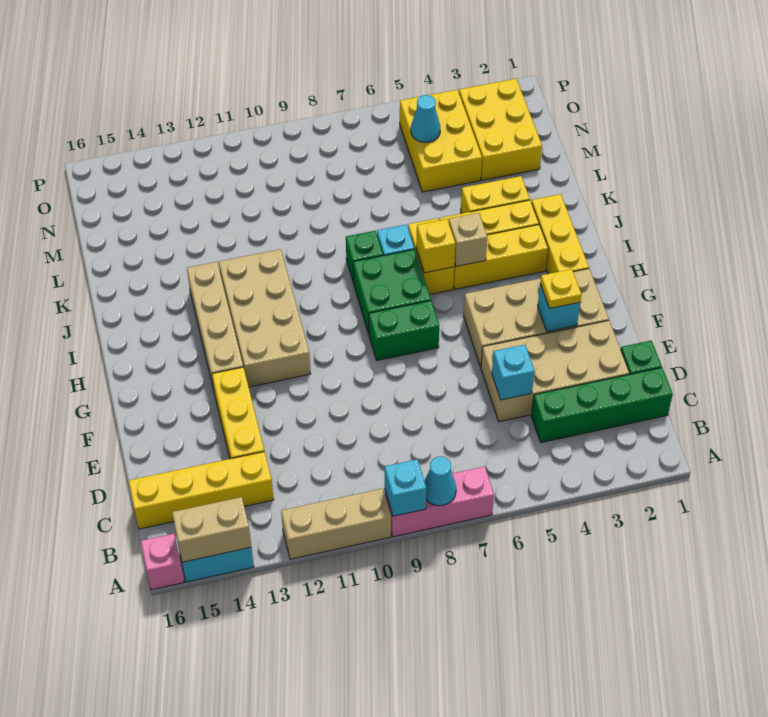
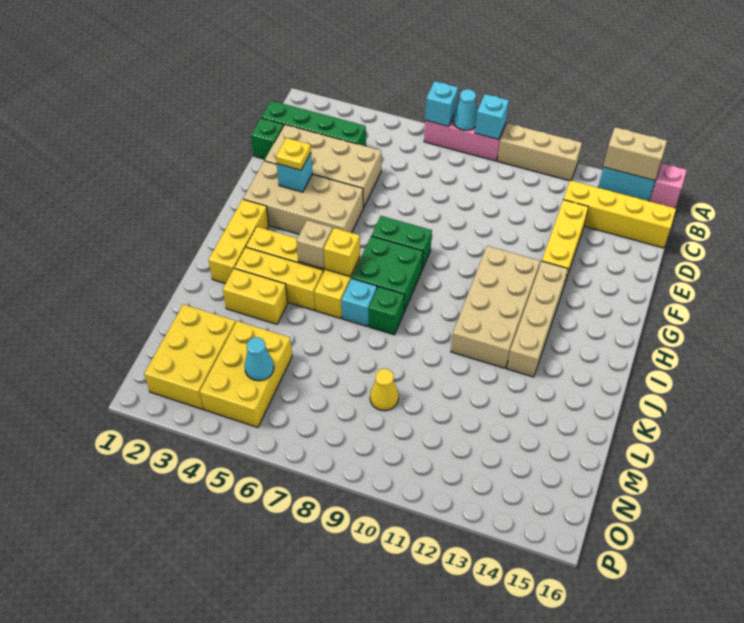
cyan brick D5 level 2 -> cyan brick A7 level 2
none -> yellow cone M9 level 1

